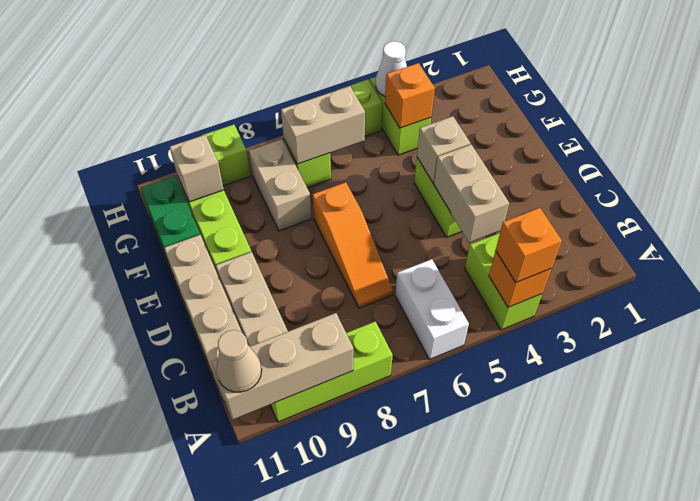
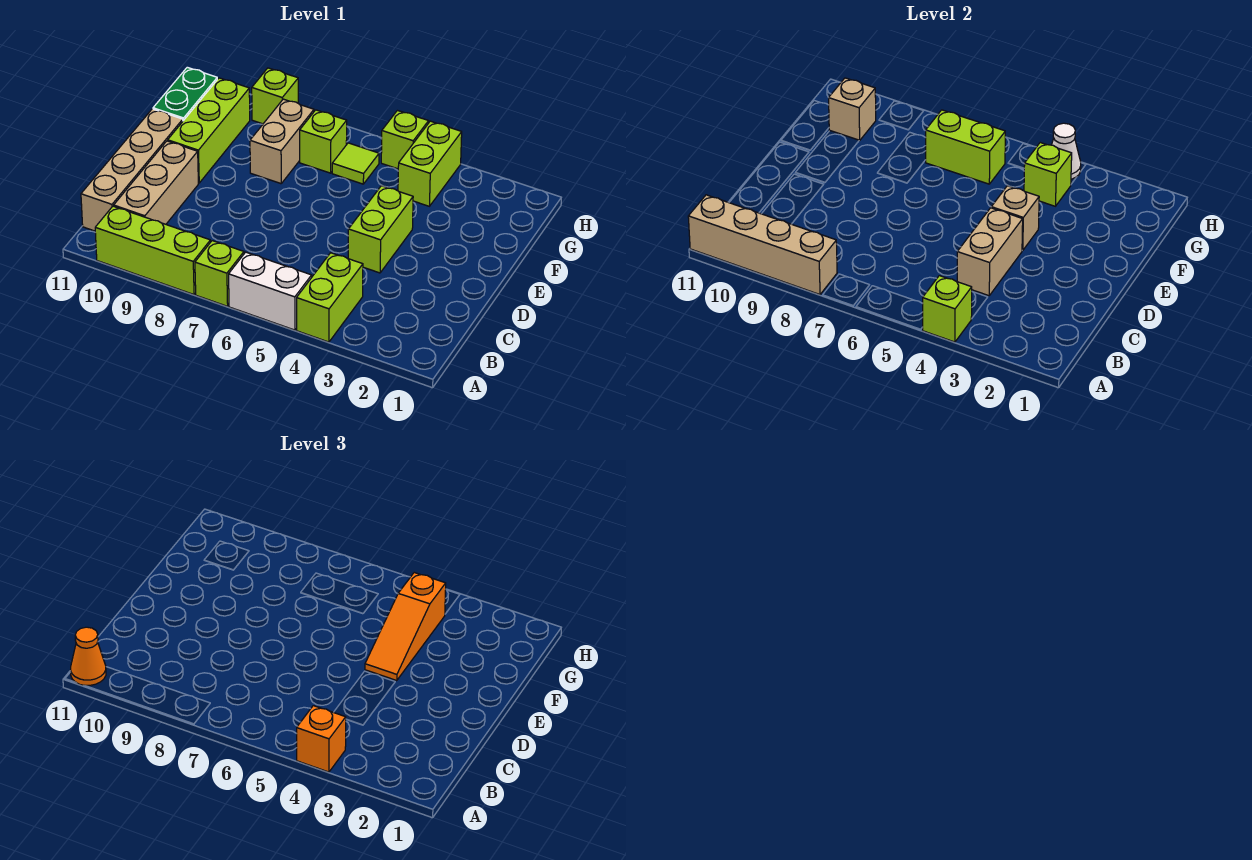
orange brick A4 level 2 -> lime brick A4 level 2
white brick A6:B6 level 1 -> white brick A5:A6 level 1
none -> lime brick A7 level 1
tan brick A9:A11 level 2 -> tan brick A8:A11 level 2
tan cone A11 level 3 -> orange cone A11 level 3
orange slope C7:E7 level 1 top E -> orange slope E4:G4 level 3 top G
orange brick G4 level 2 -> lime brick G4 level 2
none -> lime tile G6 level 1
tan brick G6:G7 level 2 -> lime brick G6:G7 level 2

